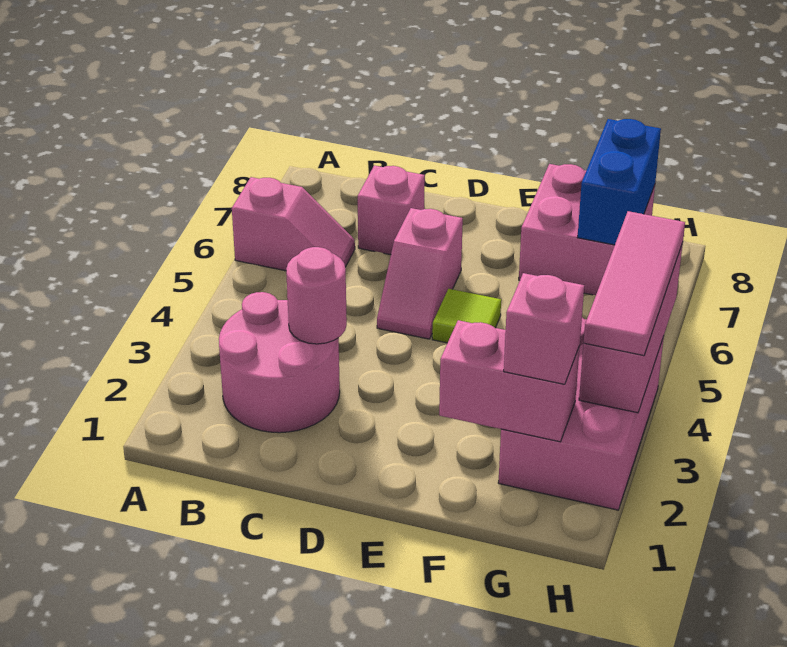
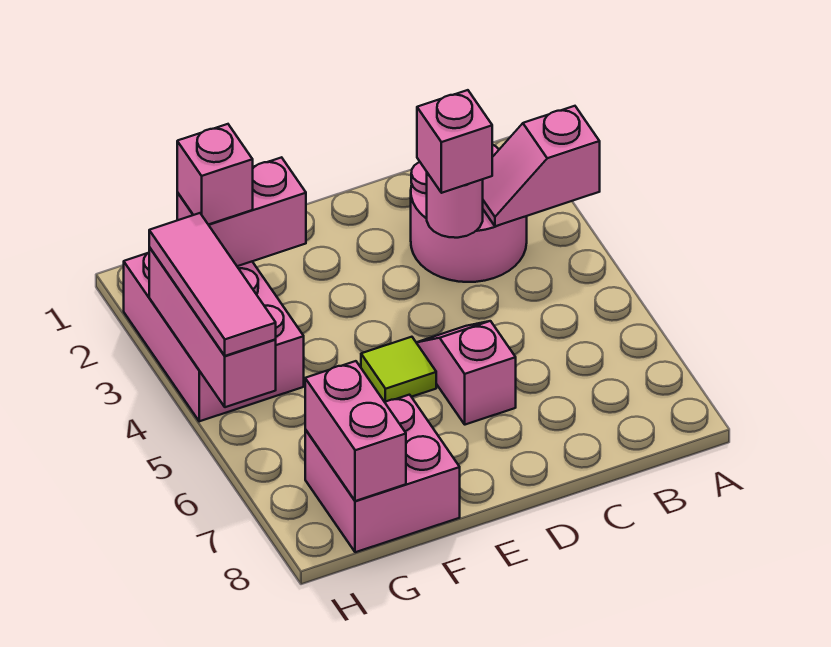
pink slope A6:B6 level 1 top A -> pink slope A3:B3 level 2 top A
pink brick C7 level 1 -> pink brick C3 level 3
blue brick G7:G8 level 2 -> pink brick G7:G8 level 2

